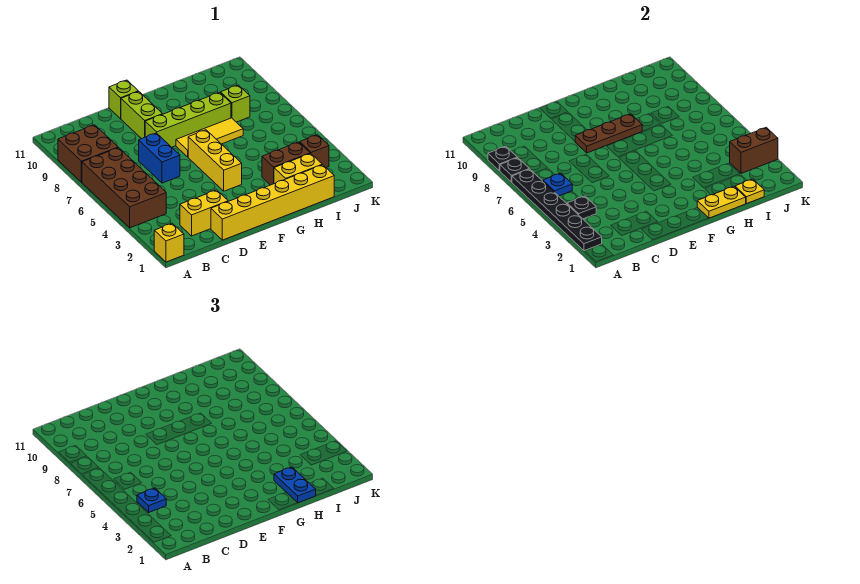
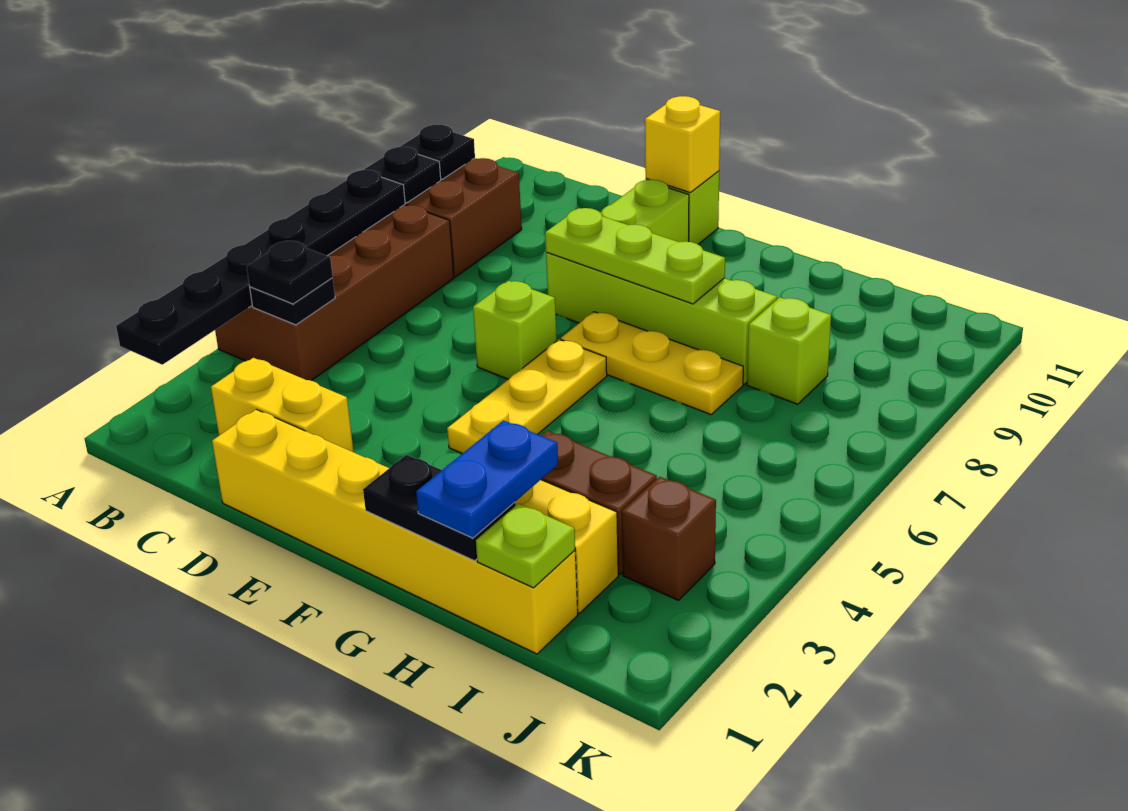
yellow brick A1 level 1 -> yellow brick E11 level 2
blue plate B4 level 3 -> black plate B4 level 3
blue plate B6 level 2 -> none
blue brick D6:D7 level 1 -> none
none -> lime brick E6 level 1
brown plate E8:G8 level 2 -> lime plate E8:G8 level 2
yellow brick F4:F6 level 1 -> yellow plate F4:F6 level 1
yellow tile F7:H7 level 1 -> yellow plate F7:H7 level 1
yellow plate G1:H1 level 2 -> black plate G1:H1 level 2
yellow plate I1 level 2 -> lime plate I1 level 2
brown brick J3:K3 level 2 -> none

